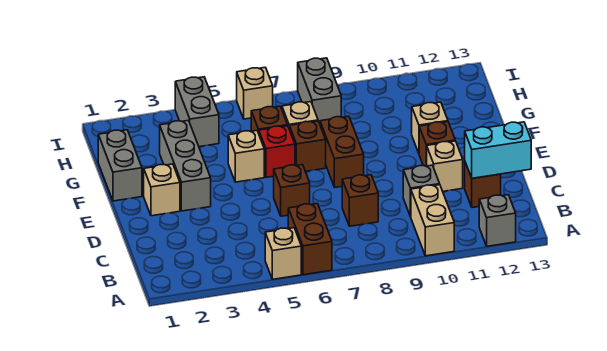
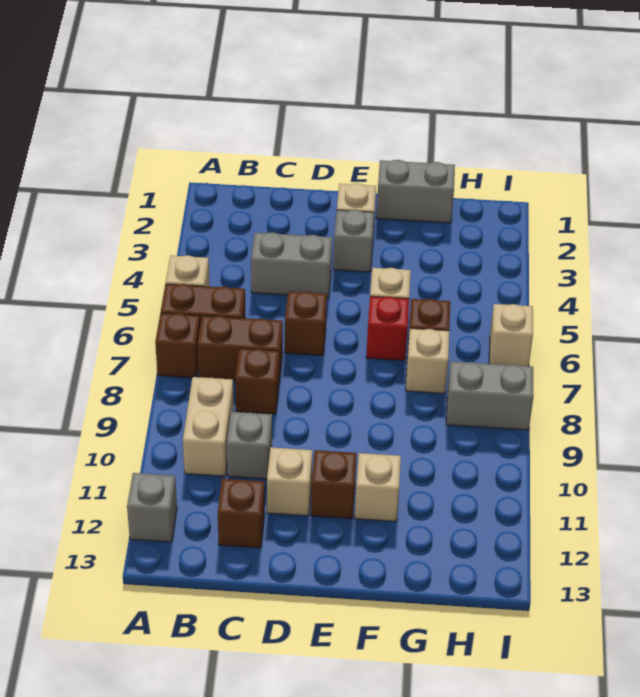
tan brick A10:B10 level 1 -> tan brick B9:B10 level 1
cyan brick C12:C13 level 2 -> none
grey brick E3:G3 level 1 -> grey brick E3 level 1
brown brick E8:F8 level 1 -> brown brick B7:C7 level 1
brown brick F7 level 1 -> brown brick A7 level 1
grey brick H4:I4 level 1 -> grey brick C4:D4 level 1

